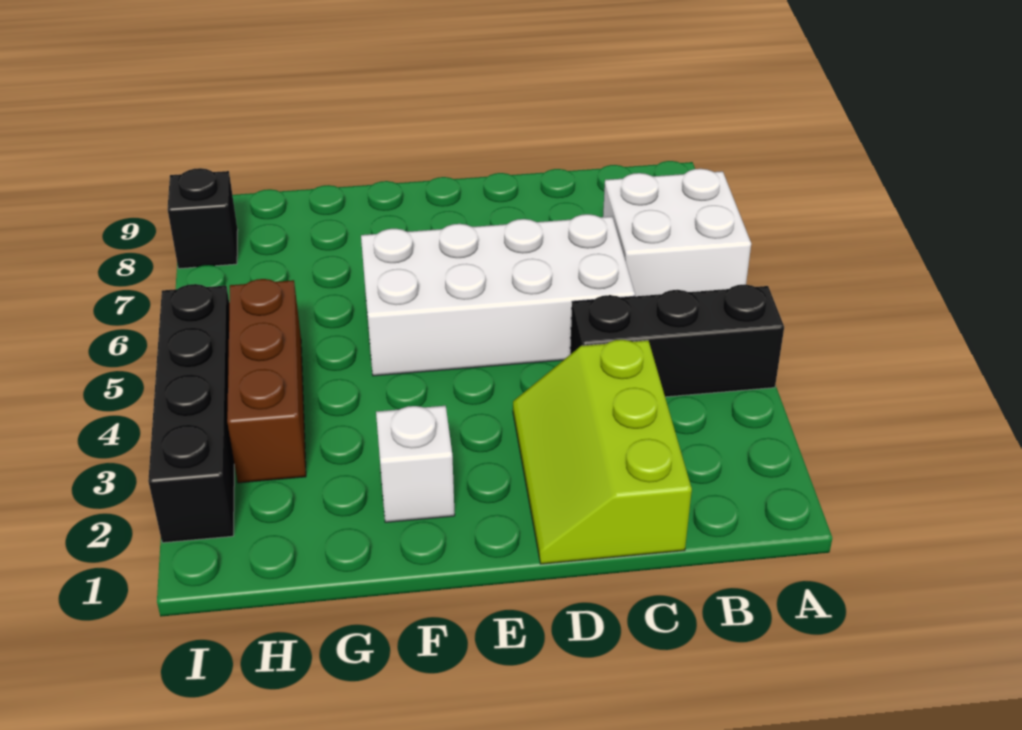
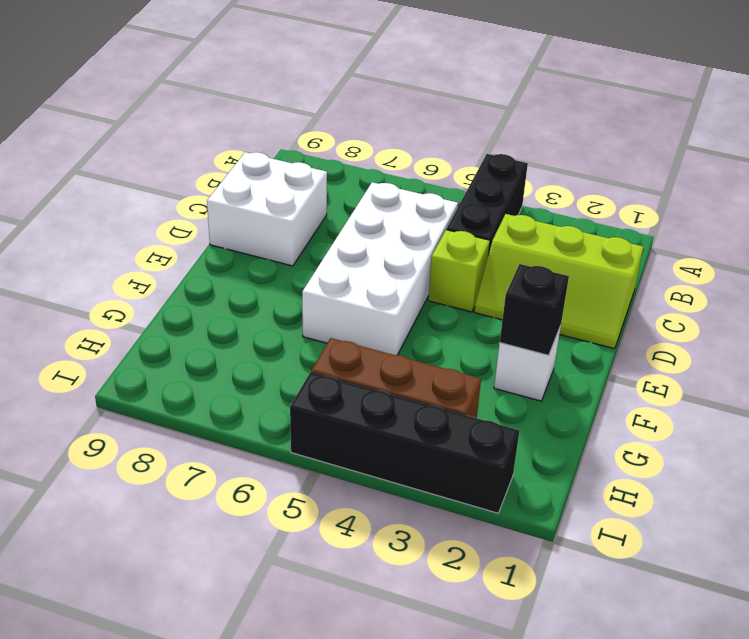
white brick A6:B7 level 1 -> white brick C8:D9 level 1
none -> lime brick D4 level 1
black brick I8 level 1 -> black brick F2 level 2

